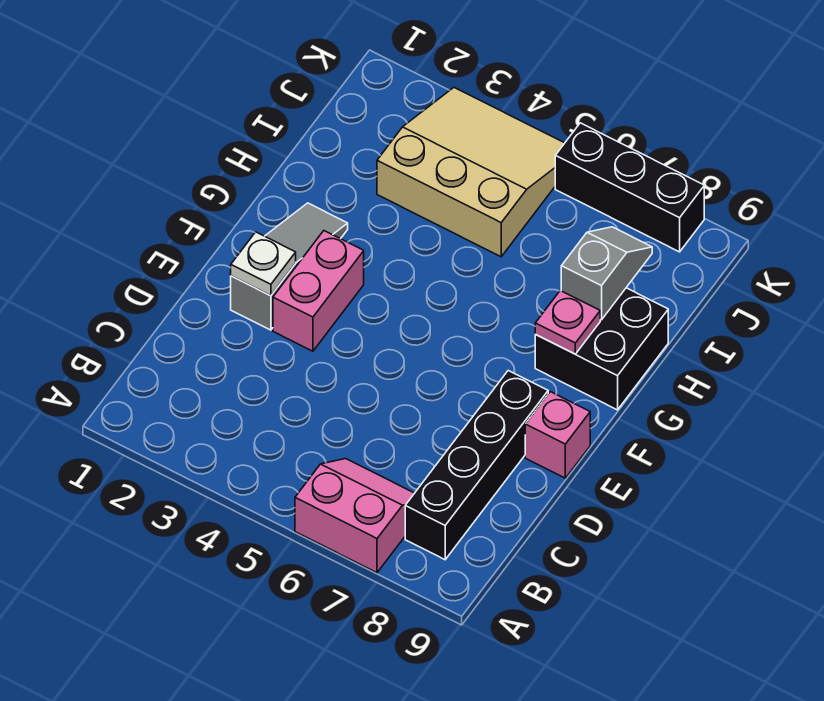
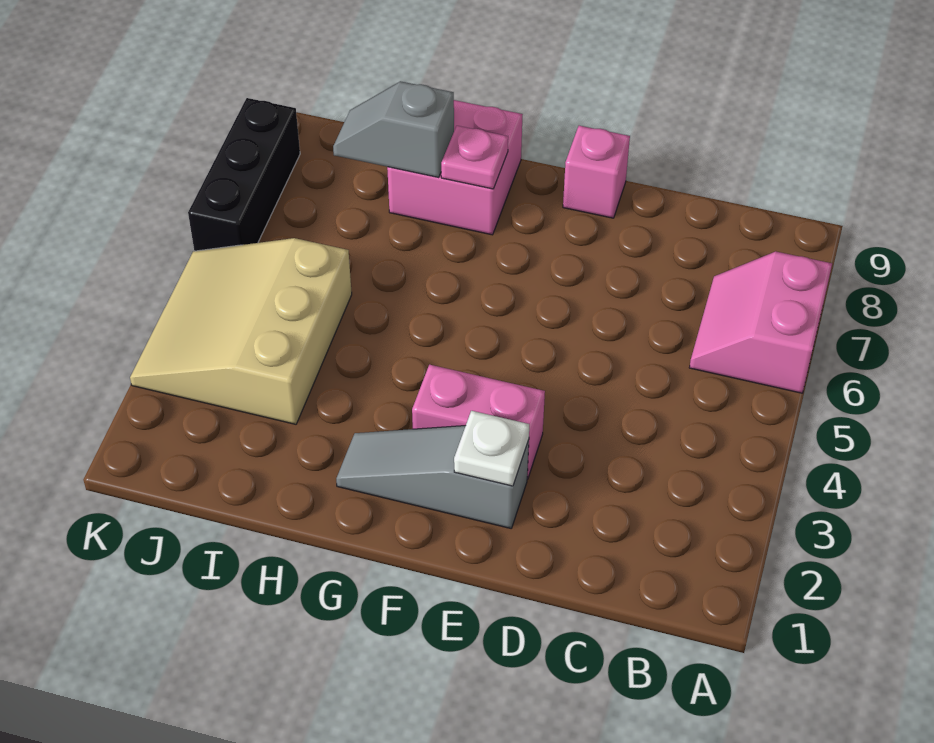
black brick B8:E8 level 1 -> none
black brick G8:H9 level 1 -> pink brick G8:H9 level 1

